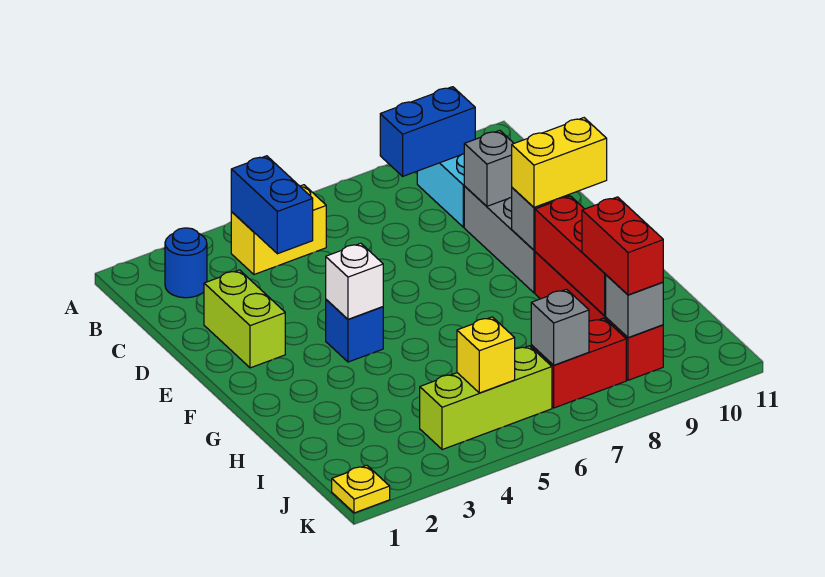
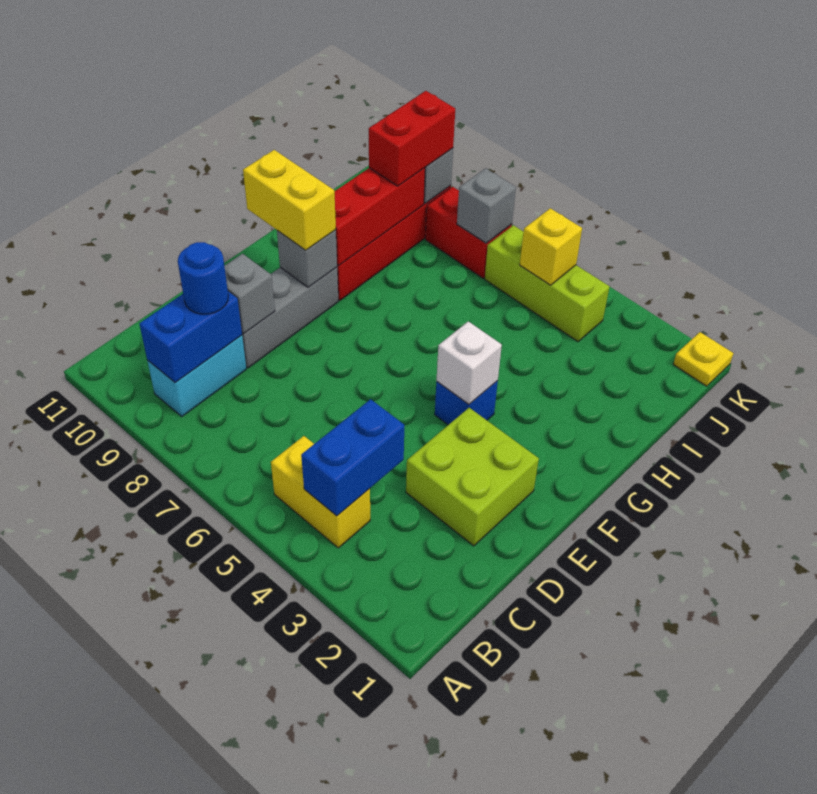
blue round brick B2 level 1 -> blue round brick C9 level 3
blue brick B8:B9 level 2 -> blue brick B9:C9 level 2
lime brick D2:E2 level 1 -> lime brick D2:E3 level 1

